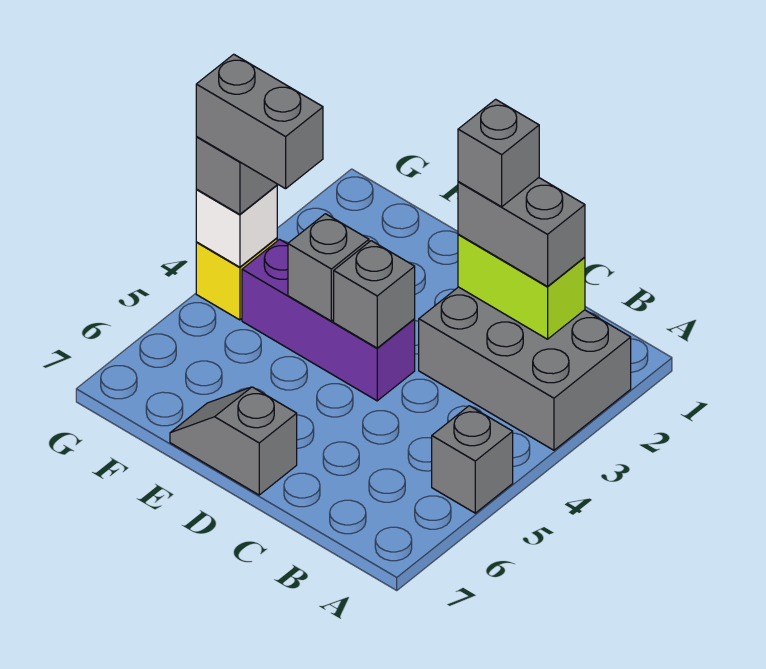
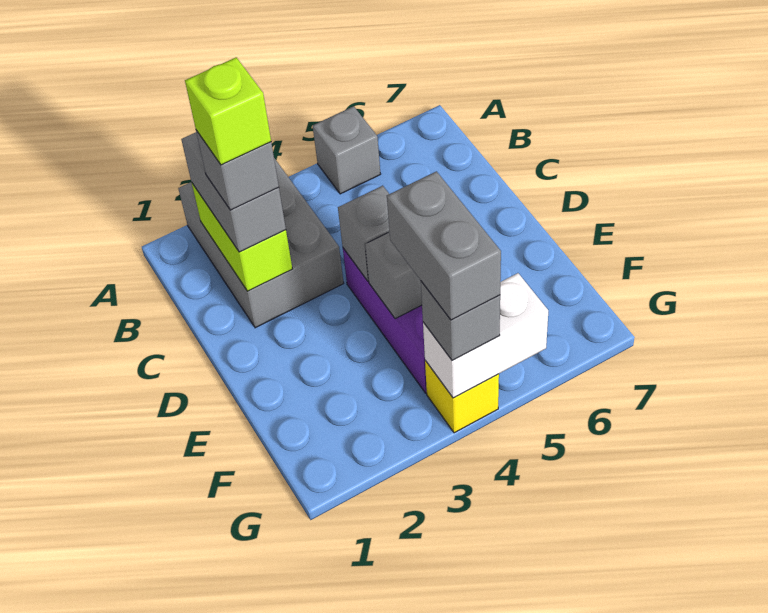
none -> lime brick C2 level 5
grey slope D7:E7 level 1 top D -> none
white brick G4 level 2 -> white brick G4:G5 level 2

